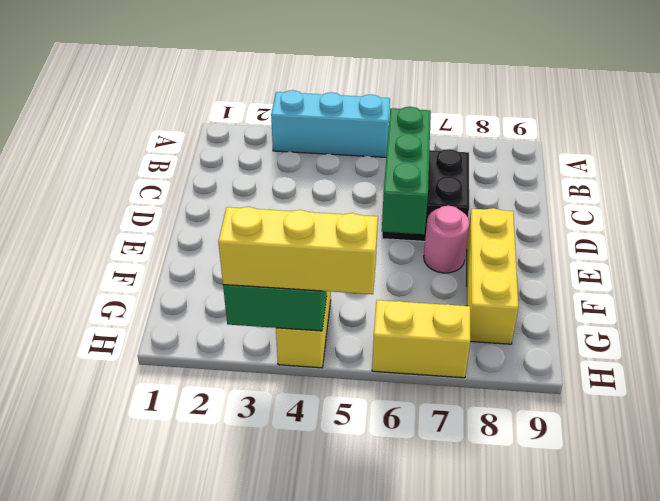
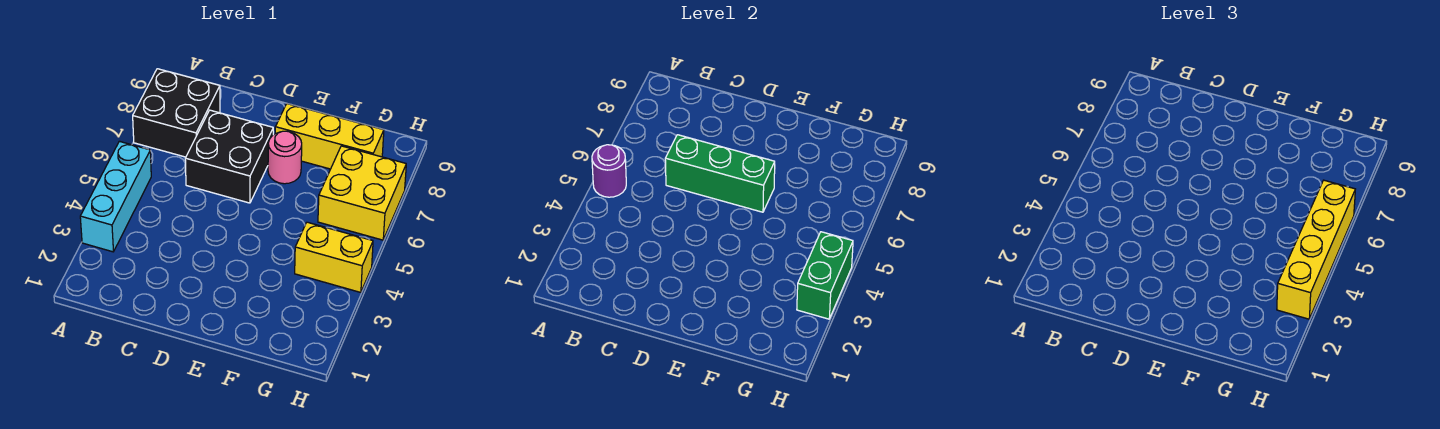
none -> purple round brick A5 level 2
none -> black brick A7:B8 level 1
yellow brick H3:H5 level 3 -> yellow brick H3:H6 level 3
yellow brick H6:H7 level 1 -> yellow brick G6:H7 level 1

